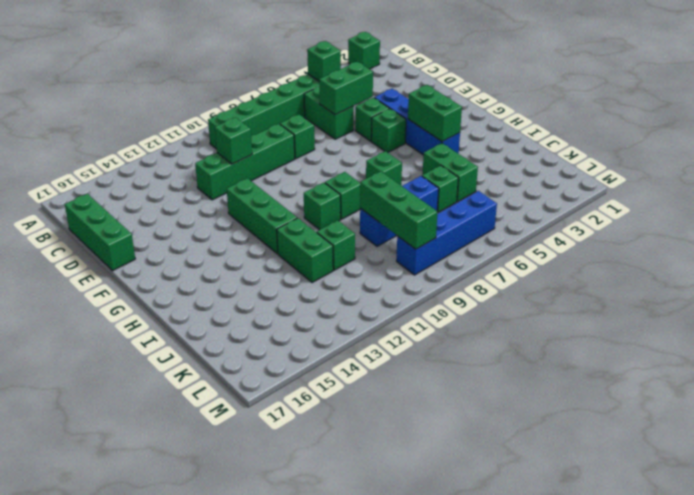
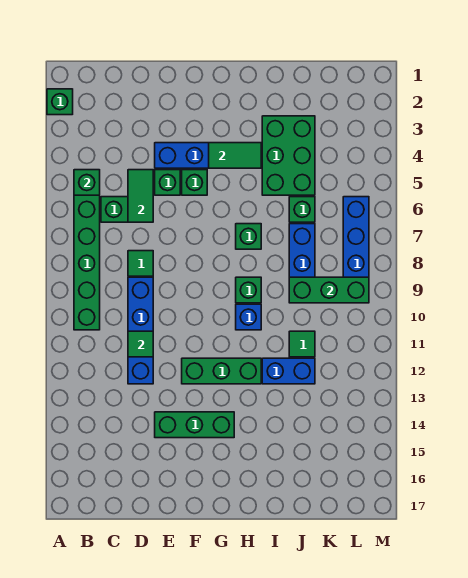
green brick C17:E17 level 1 -> green brick E14:G14 level 1
green brick D5:D6 level 2 -> green tile D5:D6 level 2
green brick D8 level 1 -> green tile D8 level 1
green brick D9:D12 level 1 -> blue brick D9:D12 level 1
green brick D11 level 2 -> green tile D11 level 2
green brick G4:H4 level 2 -> green tile G4:H4 level 2
green brick H10 level 1 -> blue brick H10 level 1
green brick I5:J5 level 1 -> green brick I3:J5 level 1
green brick I12:J12 level 1 -> blue brick I12:J12 level 1
green brick J11 level 1 -> green tile J11 level 1

